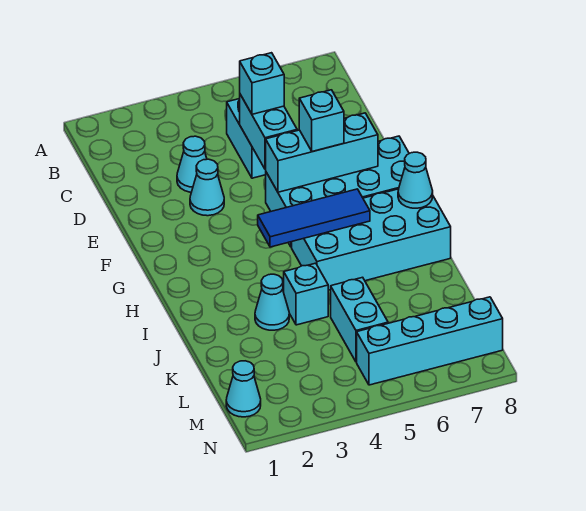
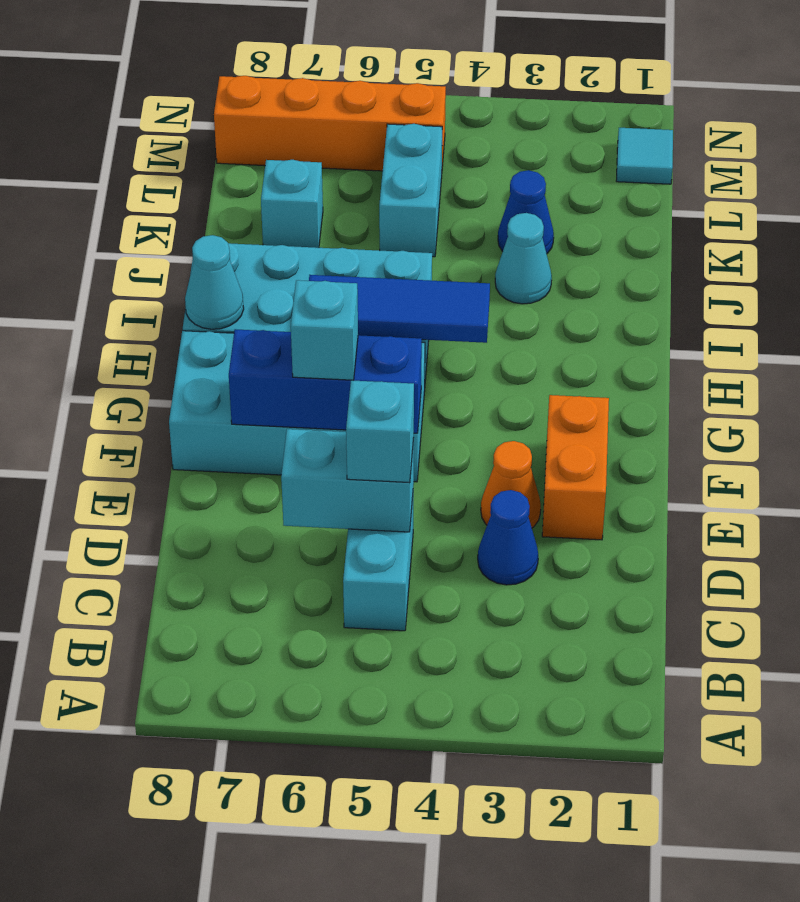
cyan cone D3 level 1 -> blue cone D3 level 1
cyan brick D5:E5 level 2 -> cyan brick D5:D6 level 2
none -> orange brick E2:F2 level 1
cyan cone E3 level 1 -> orange cone E3 level 1
cyan brick F5:F7 level 2 -> blue brick F5:F7 level 2
cyan brick J4 level 1 -> cyan brick K7 level 1
none -> blue cone K3 level 1
cyan cone M1 level 1 -> cyan tile M1 level 1
cyan brick M5:M8 level 1 -> orange brick M5:M8 level 1

